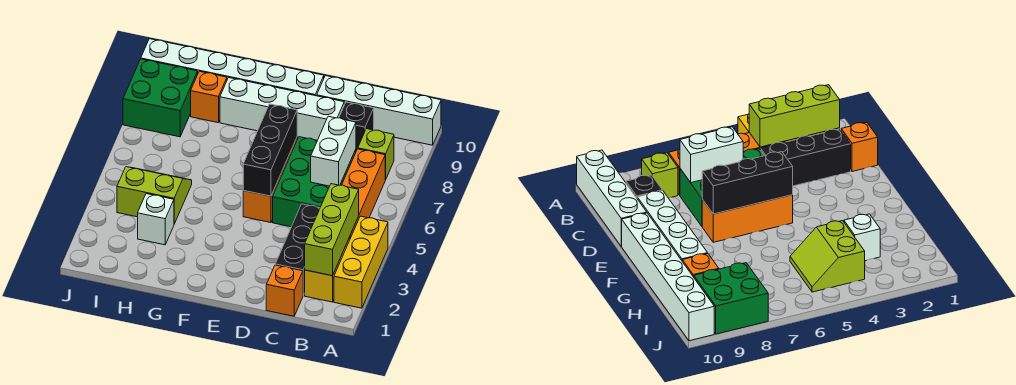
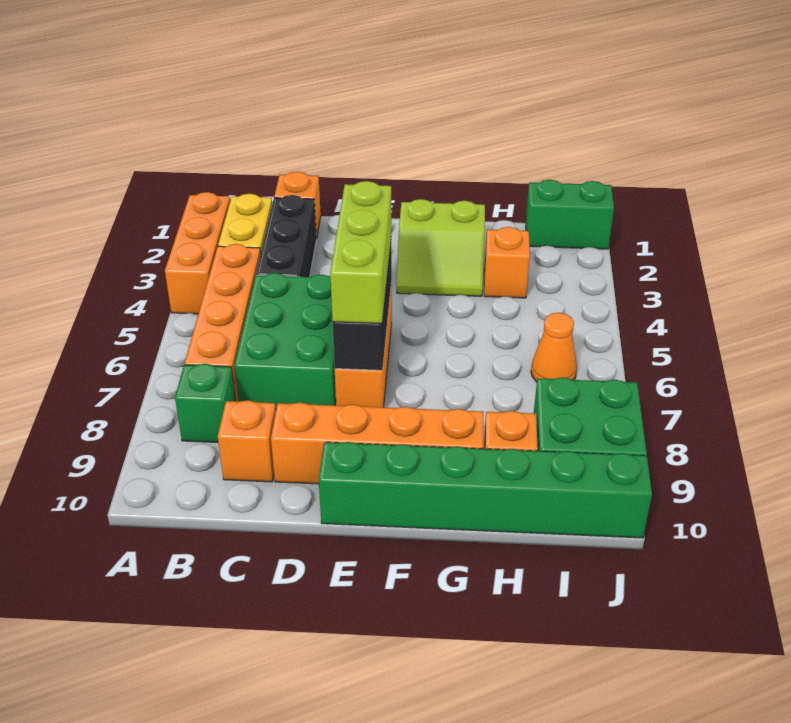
yellow brick A2:A4 level 1 -> orange brick A2:A4 level 1
white brick A10:D10 level 1 -> none
lime brick B2:B4 level 2 -> lime brick E5:E7 level 3
lime brick B8 level 1 -> green brick B8 level 1
white brick C6:C7 level 2 -> none
black brick C9 level 1 -> orange brick C9 level 1
white brick D9:G9 level 1 -> orange brick D9:G9 level 1
white brick E10:J10 level 1 -> green brick E10:J10 level 1
white brick H3 level 1 -> orange brick H3 level 1
lime slope H4:I5 level 1 top 4 -> lime slope F2:G3 level 1 top 2
none -> green brick I1:J1 level 1
none -> orange cone I6 level 1

